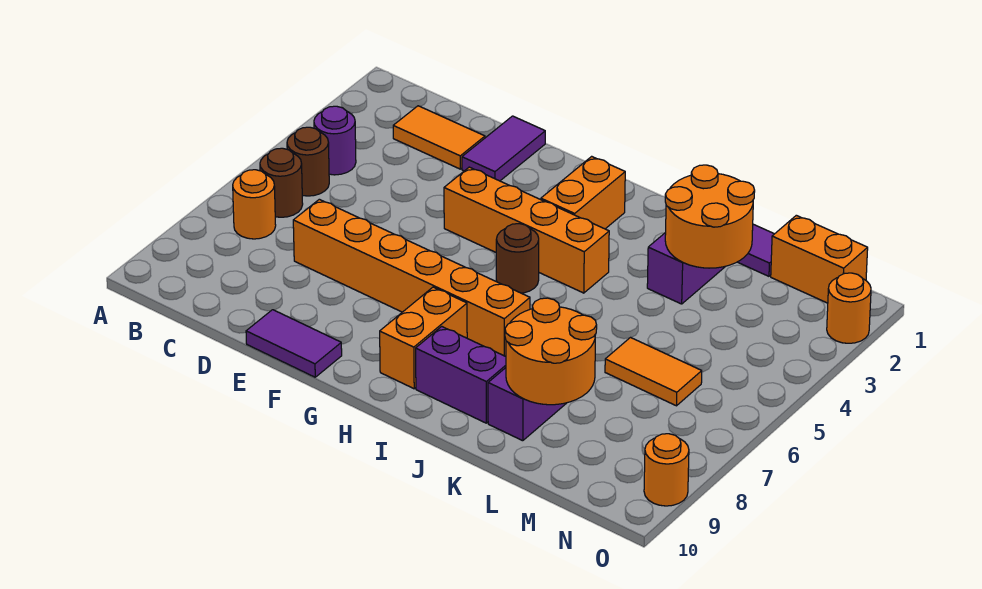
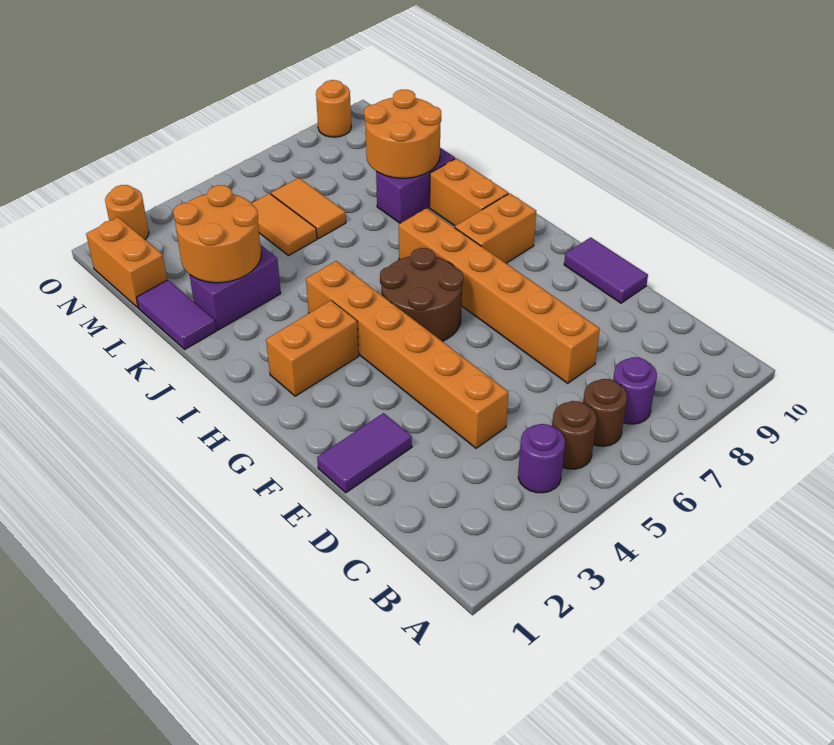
orange round brick B7 level 1 -> purple round brick B7 level 1
orange tile C2:D2 level 1 -> orange tile L5:M5 level 1
orange brick F4:I4 level 1 -> orange brick D4:I4 level 1
brown round brick H5 level 1 -> brown round brick G5:H6 level 1
purple brick I9:J9 level 1 -> orange brick I9:J9 level 1

